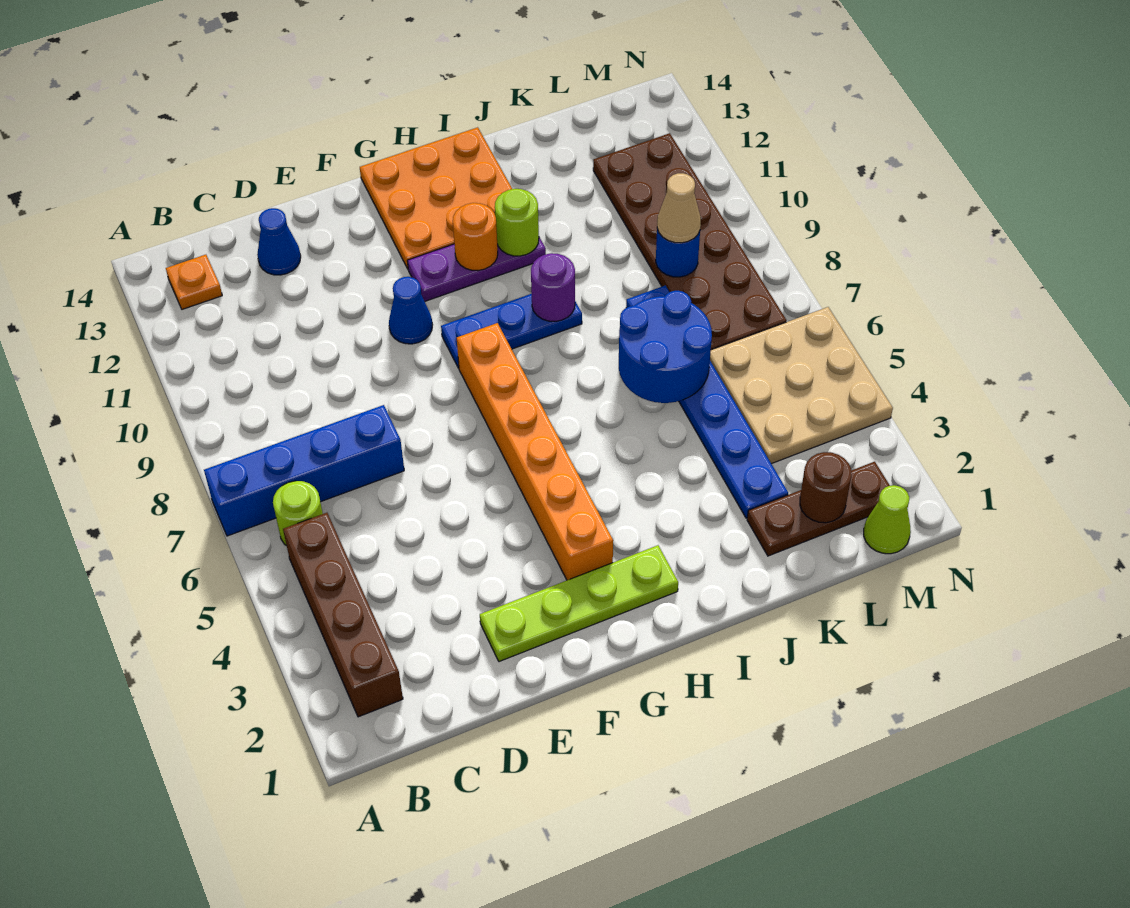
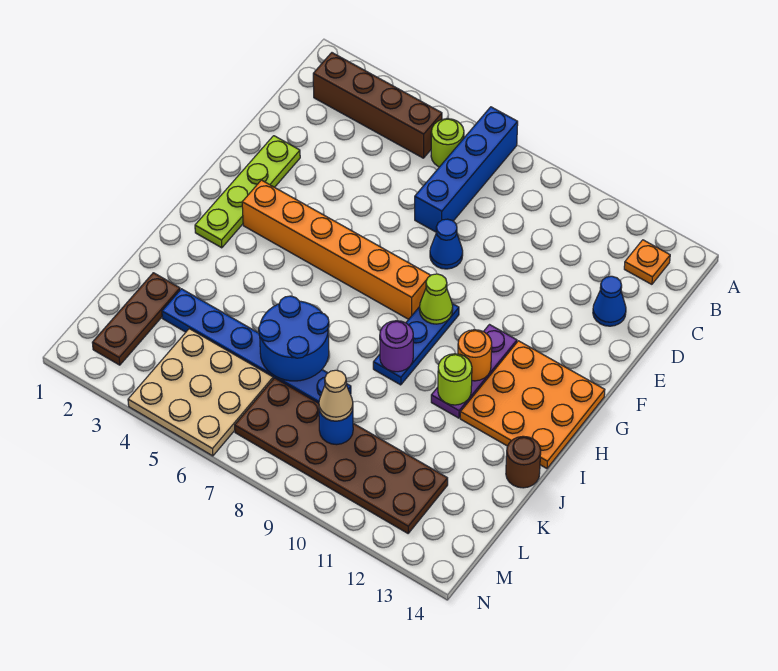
blue cone F10 level 1 -> blue cone E8 level 1
brown round brick L2 level 2 -> brown round brick J14 level 1
lime cone M1 level 1 -> lime cone G9 level 2

